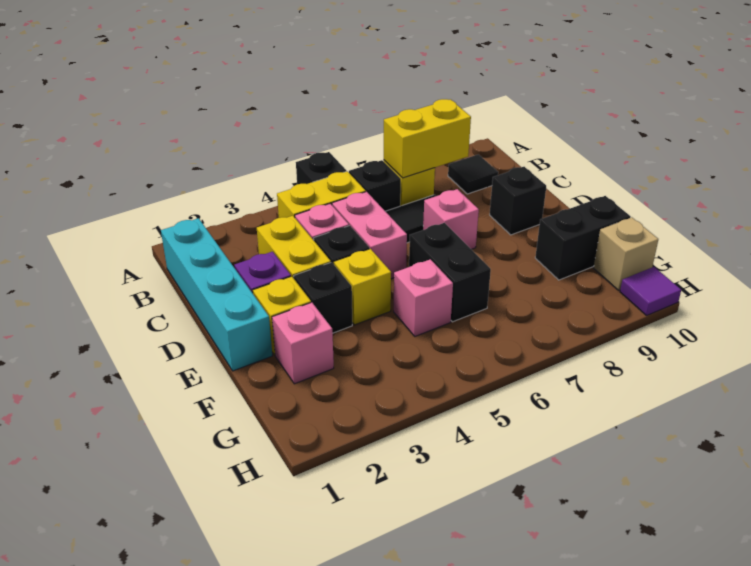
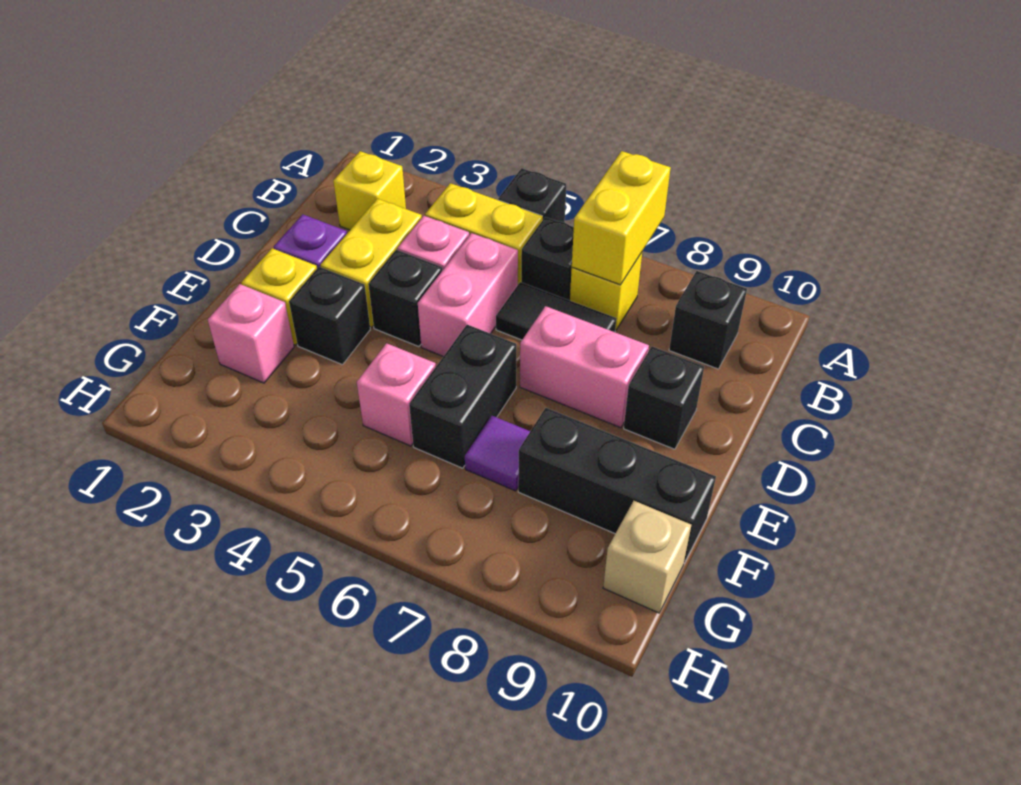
cyan brick B1:E1 level 1 -> none
yellow brick B7:B8 level 2 -> yellow brick A7:B7 level 2
black tile B9 level 1 -> black brick B9 level 1
pink brick D7 level 1 -> pink brick D7:D8 level 1
yellow brick E4 level 1 -> yellow brick B2 level 1
black brick F9:F10 level 1 -> black brick F8:F10 level 1
purple tile H10 level 1 -> purple tile F7 level 1

